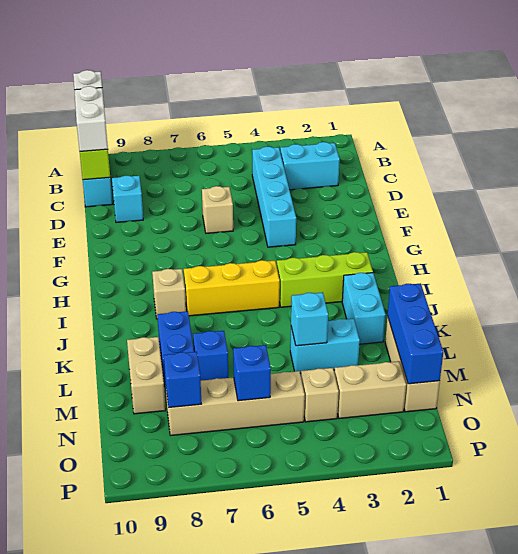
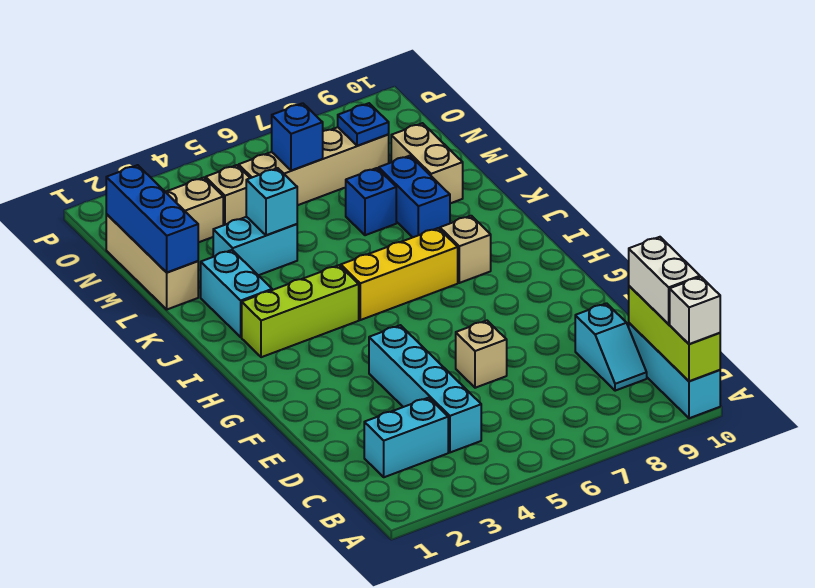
blue brick N8 level 2 -> blue plate N8 level 2

